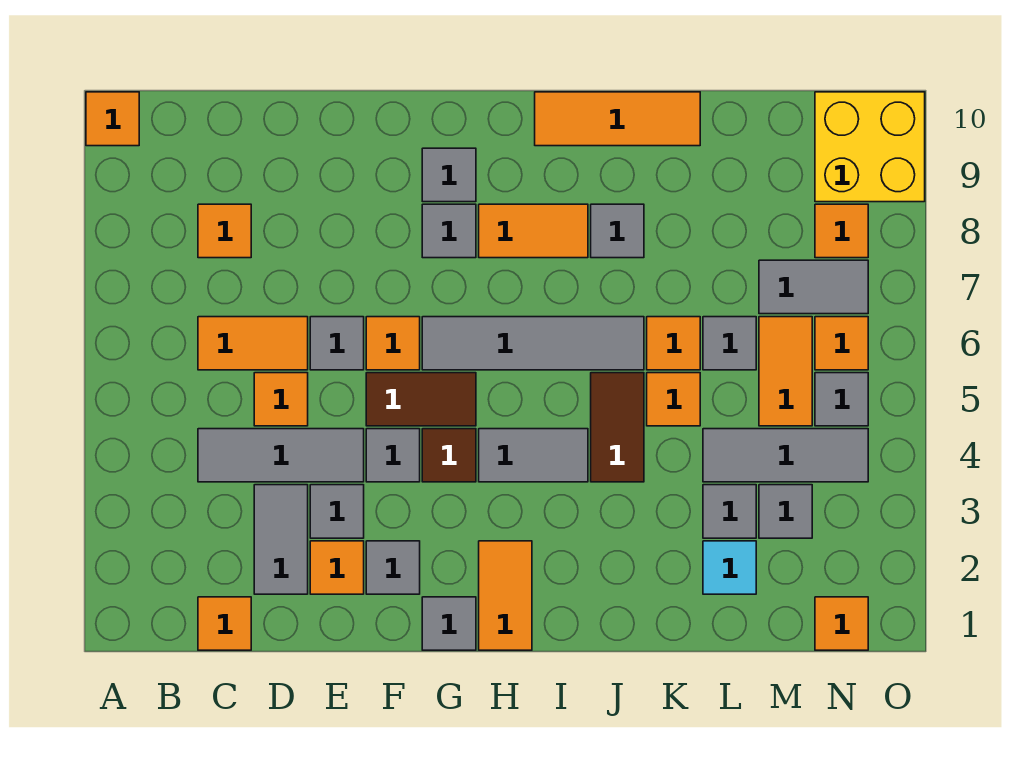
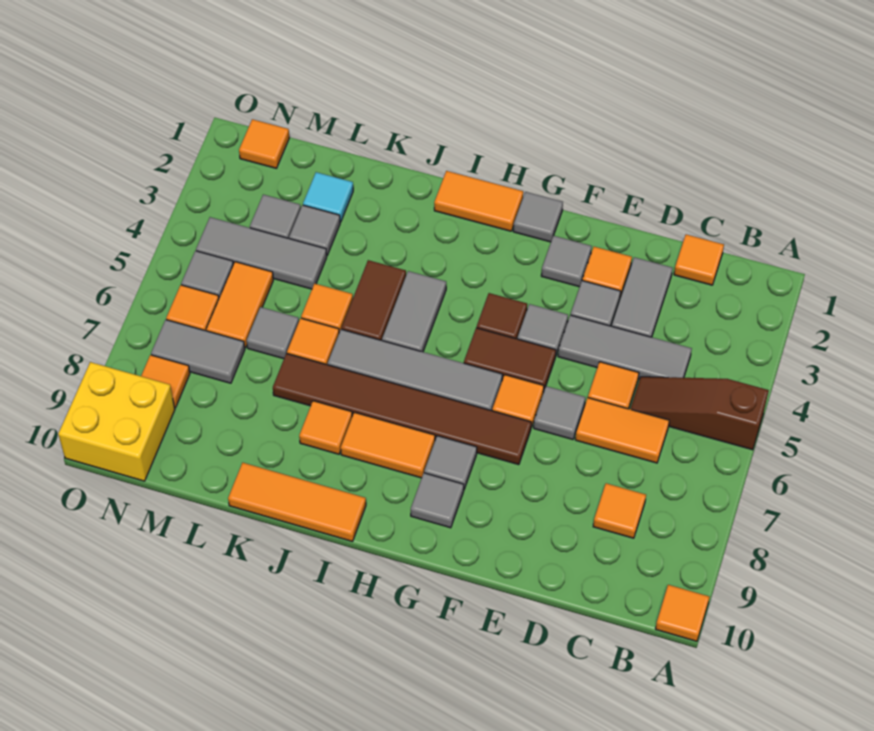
none -> brown slope A5:C5 level 1 top A
none -> brown tile F7:K7 level 1
orange tile H1:H2 level 1 -> orange tile H1:I1 level 1
grey tile H4:I4 level 1 -> grey tile I4:I5 level 1
grey tile J8 level 1 -> orange tile J8 level 1

